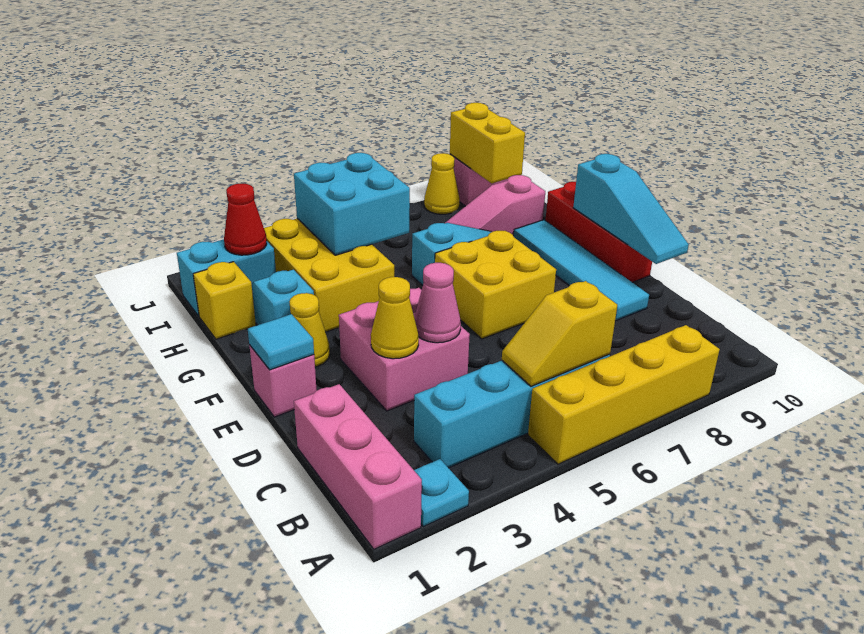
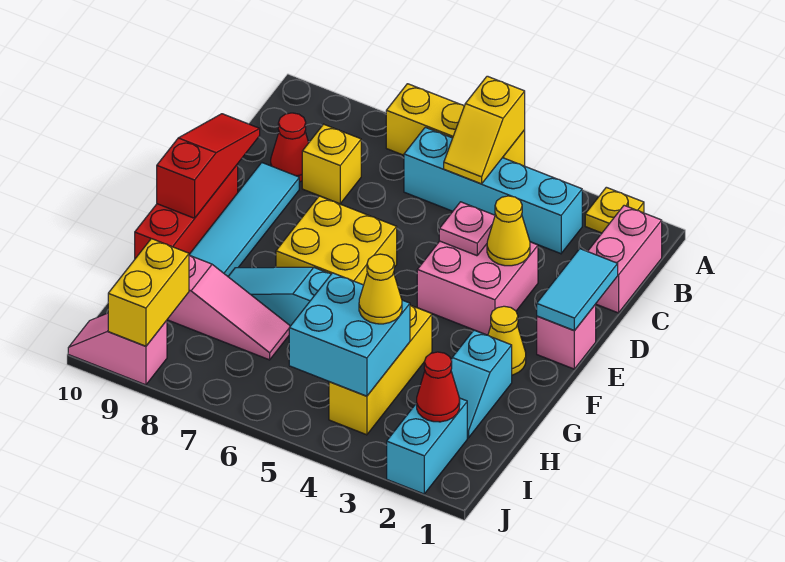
pink brick A1:C1 level 1 -> pink brick B1:C1 level 1
cyan plate A2 level 1 -> yellow plate A2 level 1
yellow brick A5:A8 level 1 -> yellow brick A5:A7 level 1
yellow slope B5:B6 level 2 top 6 -> yellow slope A5:B5 level 2 top A
none -> red cone C9 level 1
pink cone D4 level 2 -> pink plate D4 level 2
cyan slope D10:F10 level 2 top F -> red slope D10:F10 level 2 top F
cyan tile E1 level 2 -> cyan tile D1:E1 level 2
yellow brick G3:I4 level 1 -> yellow brick G4:I4 level 1
yellow brick H1 level 1 -> yellow brick C8 level 1
cyan brick I1:I2 level 1 -> cyan brick I2:J2 level 1
yellow cone J8 level 1 -> yellow cone H4 level 3

